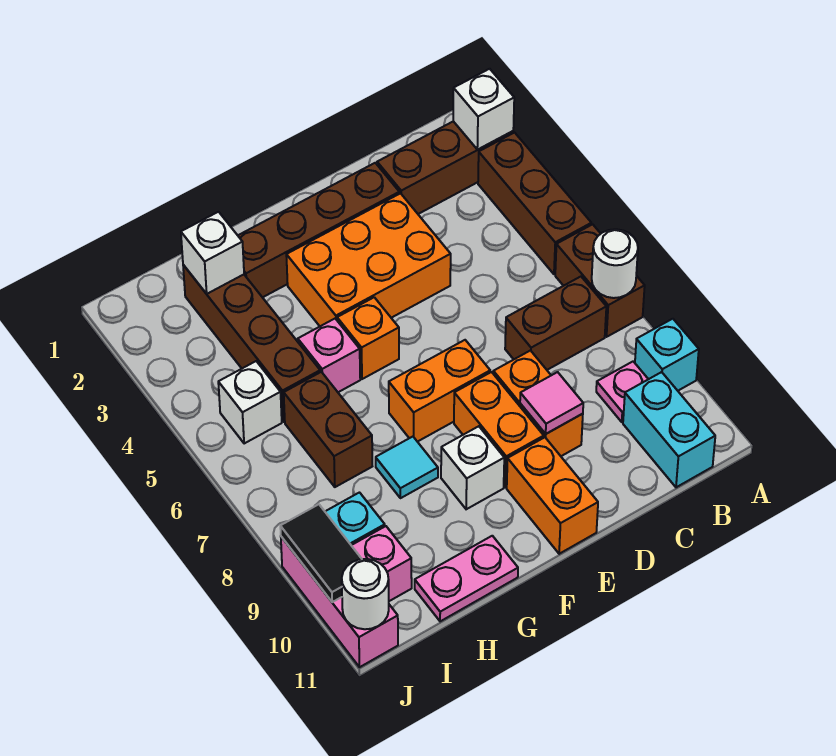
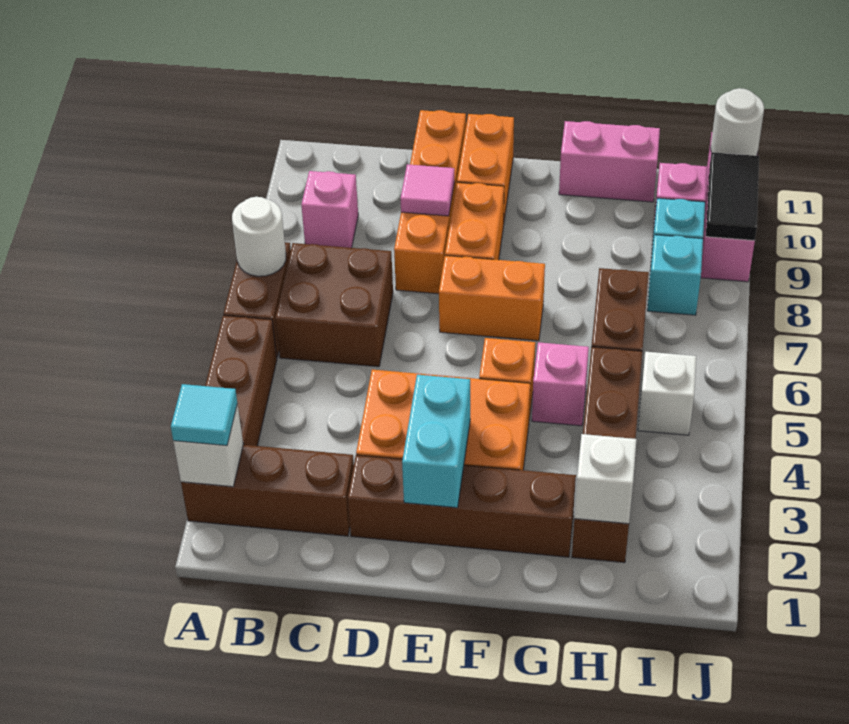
cyan brick A9 level 1 -> cyan brick I8 level 1
brown brick B7:C7 level 1 -> brown brick B6:C7 level 1
pink plate B9 level 1 -> pink brick B9 level 1
cyan brick B10:B11 level 1 -> cyan brick E2:E3 level 2
orange brick D8:D9 level 1 -> orange brick D8:D11 level 1
white brick F9 level 1 -> none
cyan tile G8 level 1 -> cyan tile A2 level 3
pink plate G11:H11 level 1 -> pink brick G11:H11 level 1

